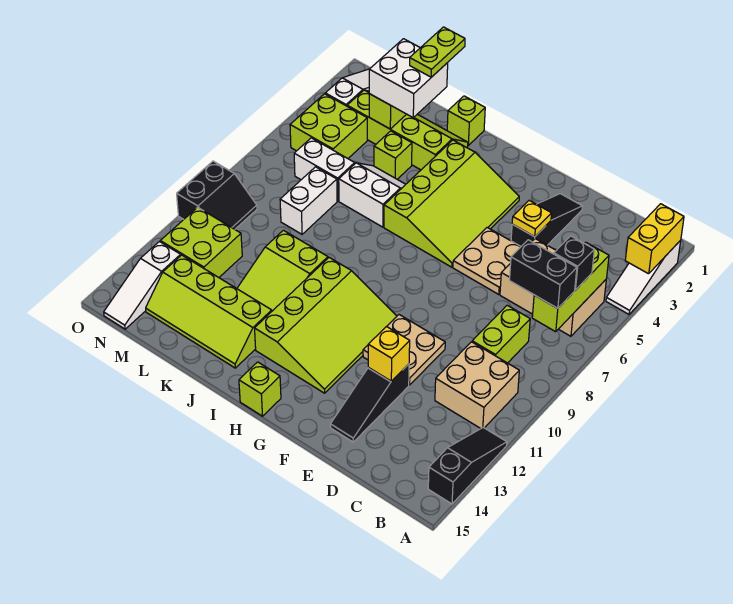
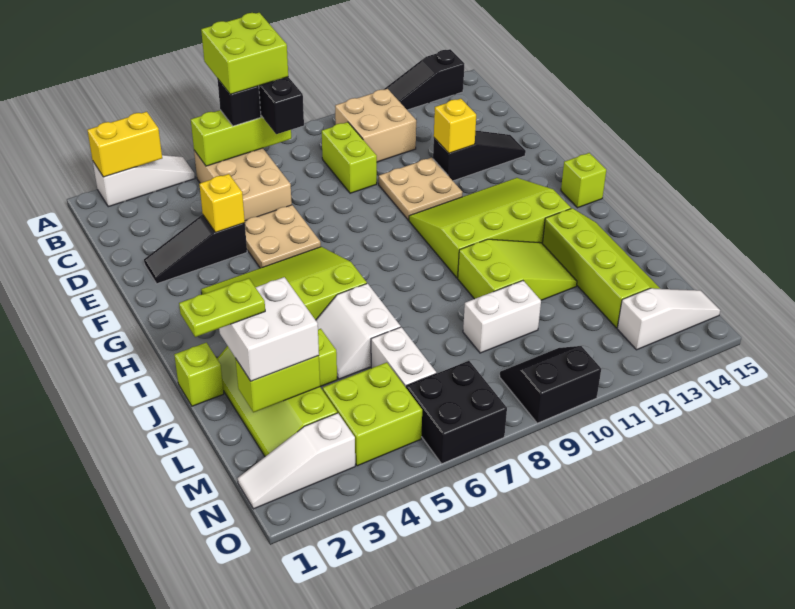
lime brick C8:C9 level 1 -> lime brick C9:D9 level 1
yellow plate E4 level 2 -> yellow brick E4 level 2
white brick L7:L8 level 1 -> white brick L9:L10 level 1
lime brick M11:N12 level 1 -> lime brick A6:B7 level 4
none -> black brick N6:O7 level 1

